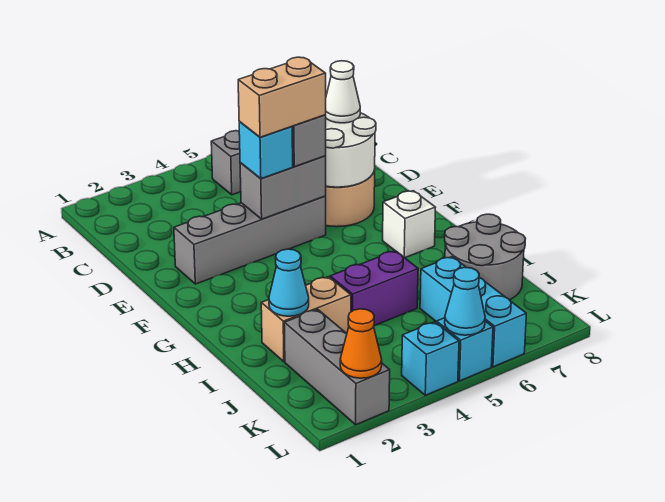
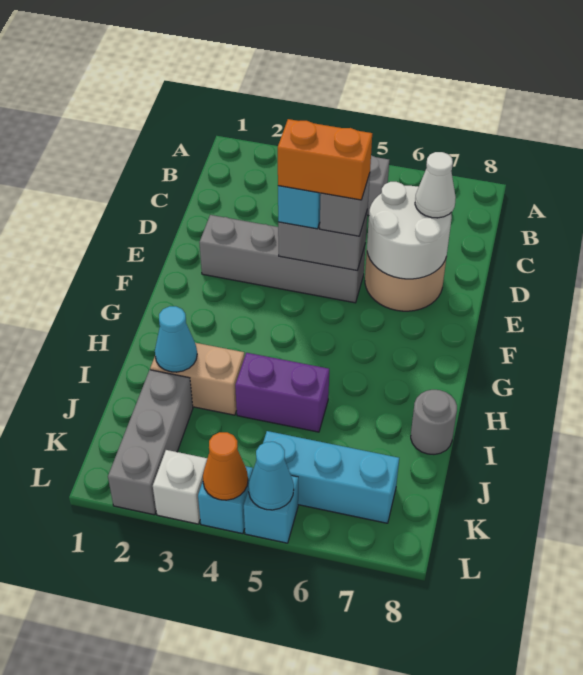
tan brick E4:E5 level 4 -> orange brick E4:E5 level 4
white brick G7 level 1 -> white brick L3 level 1
grey round brick I7:J8 level 1 -> grey round brick I8 level 1
cyan brick J6:L6 level 1 -> cyan brick K5:K7 level 1
orange cone L2 level 2 -> orange cone L4 level 2

